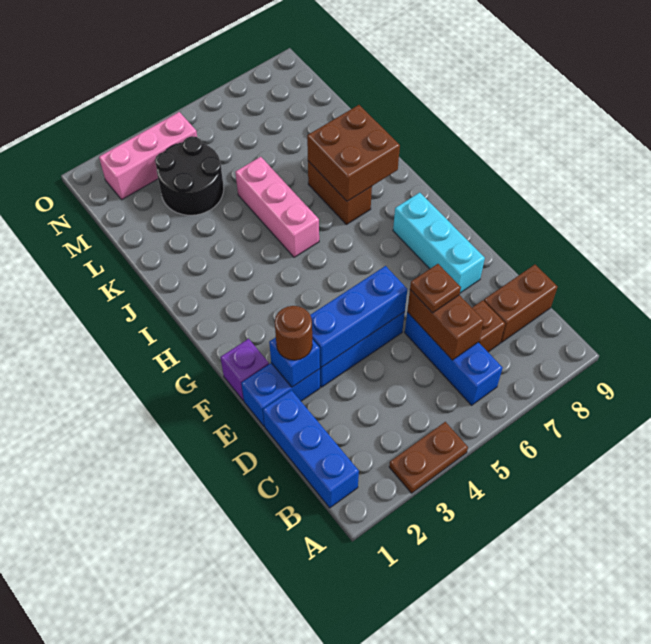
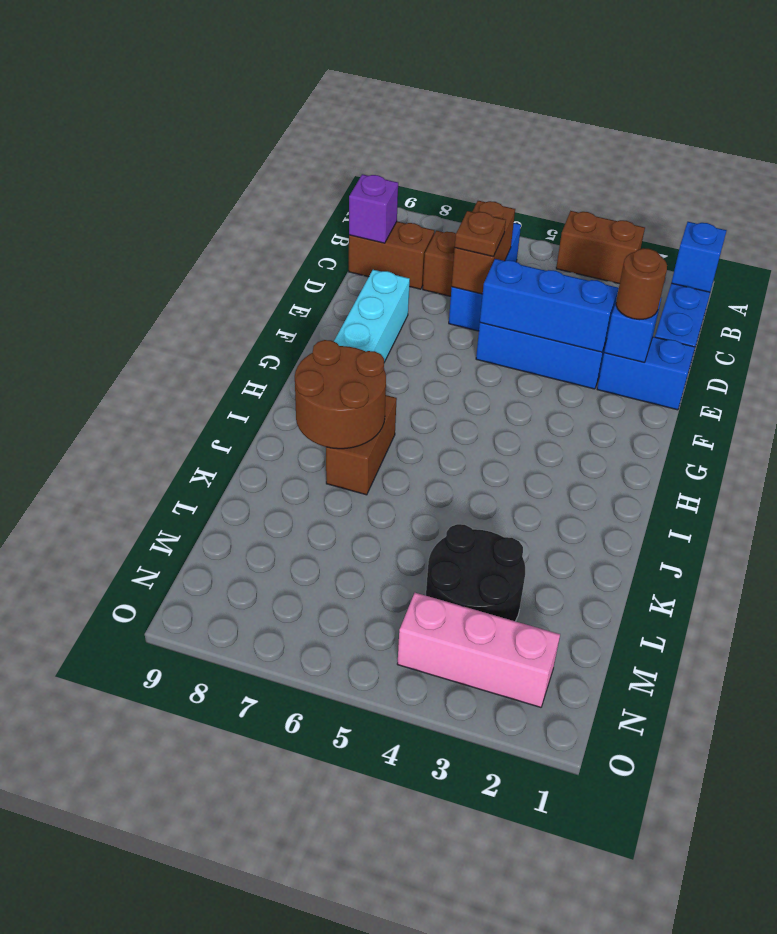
brown plate A3:A4 level 1 -> brown brick A3:A4 level 1
none -> blue brick B1 level 2
purple brick F1 level 1 -> purple brick C9 level 2
pink brick I5:K5 level 1 -> none
brown brick I7:J8 level 2 -> brown round brick I7:J8 level 2

